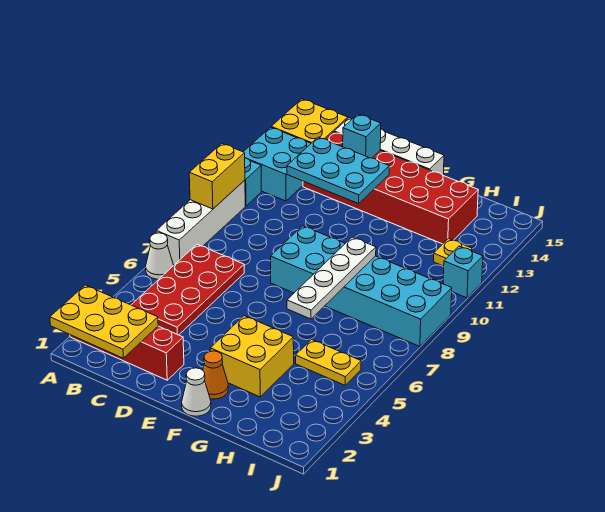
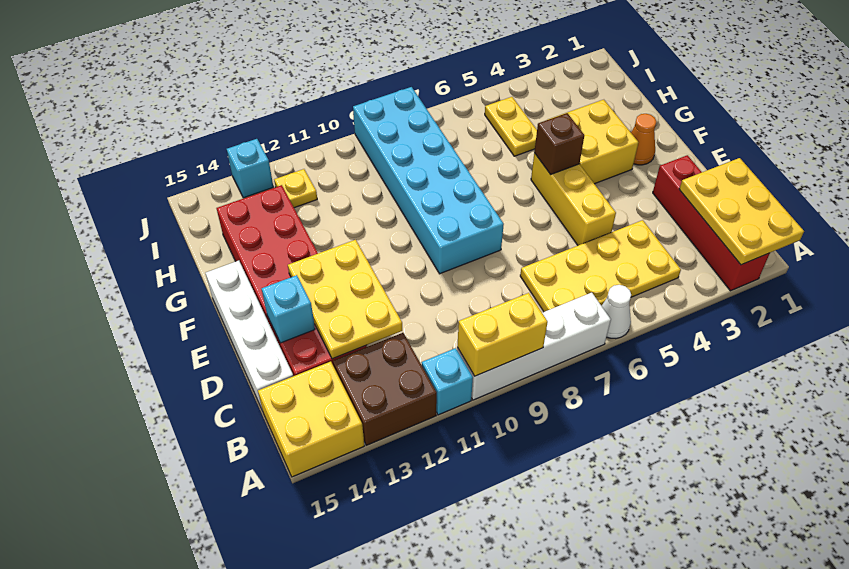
cyan brick A12:B13 level 1 -> brown brick A12:B13 level 1
red plate B4:C7 level 1 -> yellow plate B4:C7 level 1
cyan plate C12:E13 level 2 -> yellow plate C12:E13 level 2
none -> yellow brick D5:F5 level 1
white cone F1 level 1 -> none
none -> brown brick F5 level 2
white plate G6:G9 level 2 -> none
cyan brick J11 level 1 -> cyan brick J13 level 1

